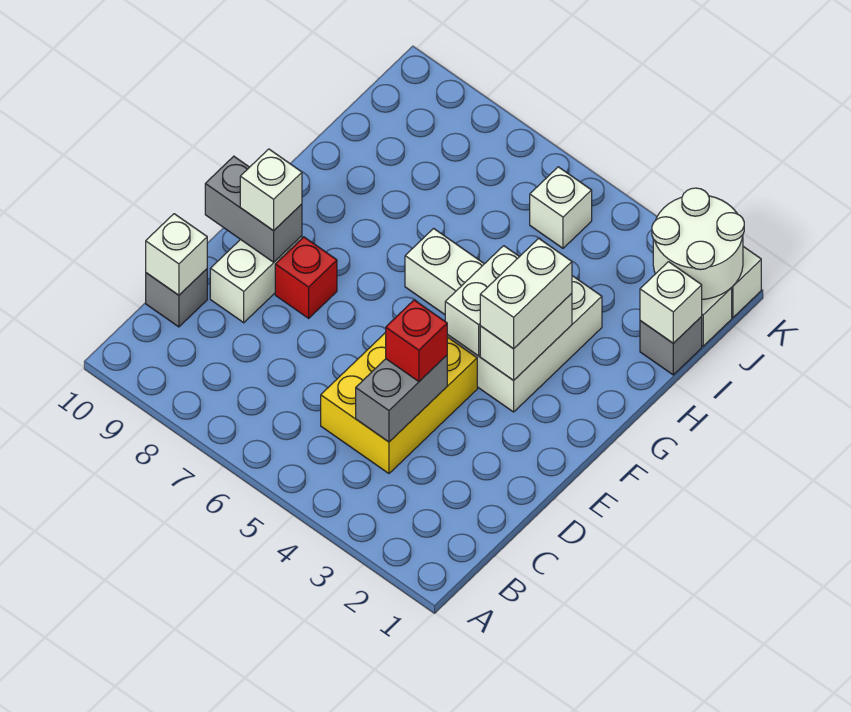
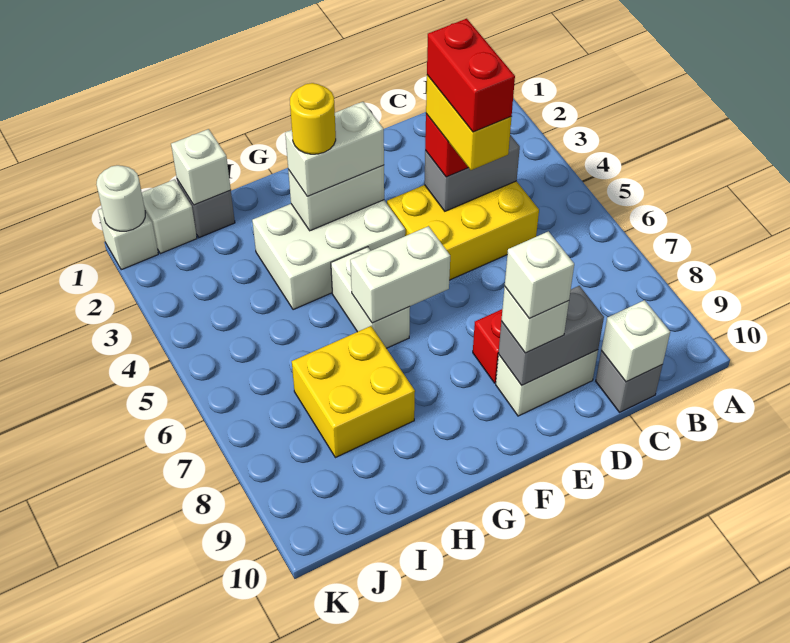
none -> yellow brick D4:D5 level 4
none -> red brick D4:D5 level 5
grey brick E9:E10 level 2 -> grey brick D9:E9 level 2
white brick F4:G4 level 2 -> white brick F6:G6 level 2
none -> yellow round brick G3 level 4
none -> yellow brick H7:I8 level 1
white round brick J1:K2 level 2 -> white round brick K1 level 2
white brick J5 level 1 -> white brick E9 level 4

